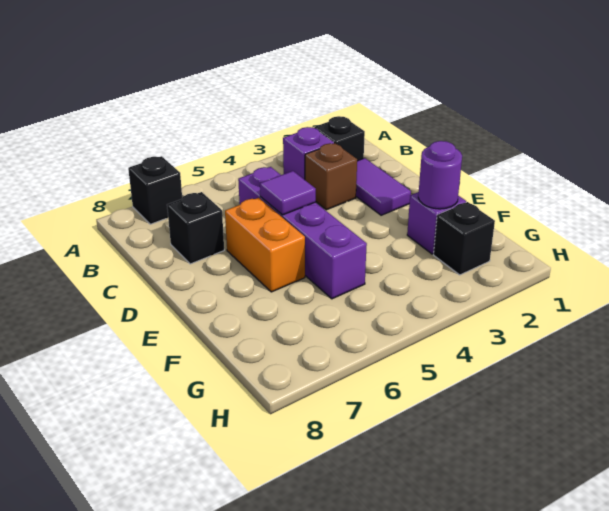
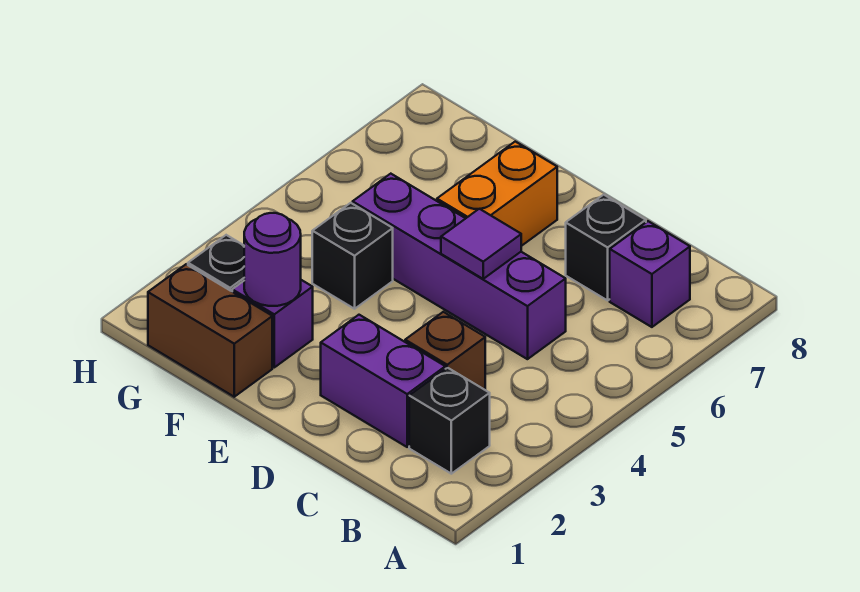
black brick A7 level 1 -> black brick F4 level 1
purple brick B3 level 1 -> purple brick B7 level 1
purple tile C2:D2 level 1 -> purple brick C2:D2 level 1
orange brick D6:E6 level 1 -> orange brick E6:E7 level 1
none -> brown brick F1:G1 level 1

